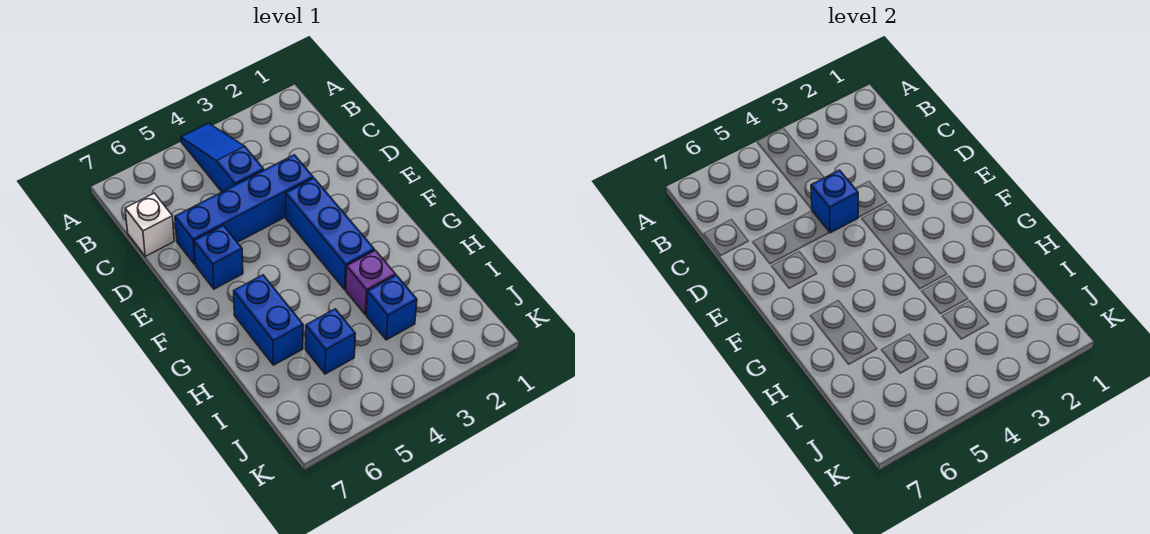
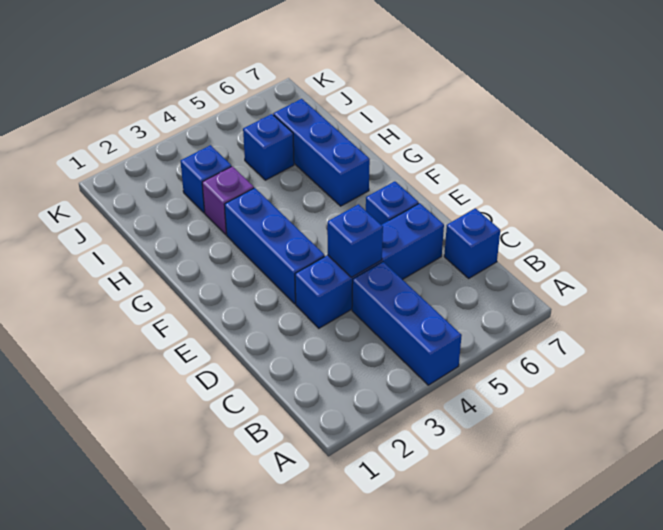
blue slope A4:C4 level 1 top C -> blue brick A4:C4 level 1
white brick C7 level 1 -> blue brick C7 level 1
blue brick G6:H6 level 1 -> blue brick G6:I6 level 1

